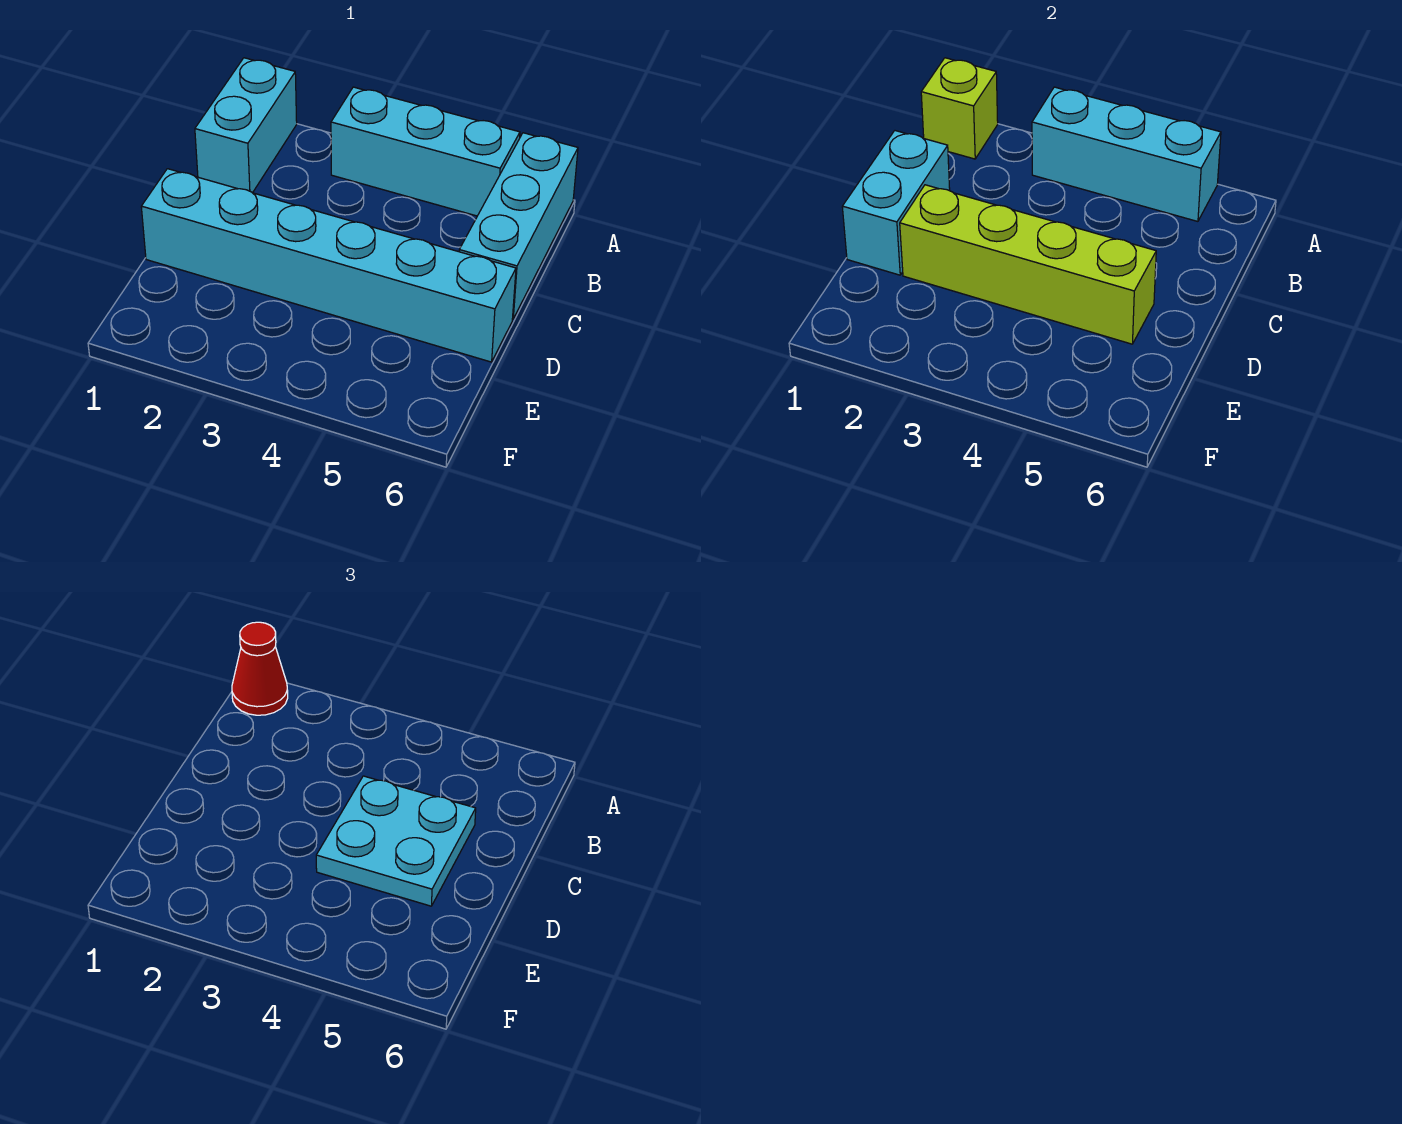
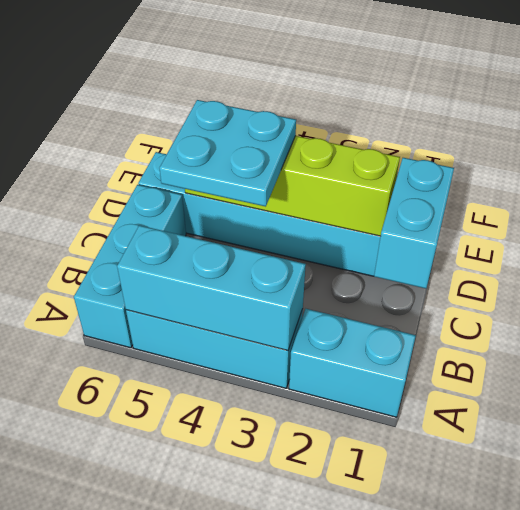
cyan brick A1:B1 level 1 -> cyan brick A1:A2 level 1
lime brick A1 level 2 -> none
red cone A1 level 3 -> none

